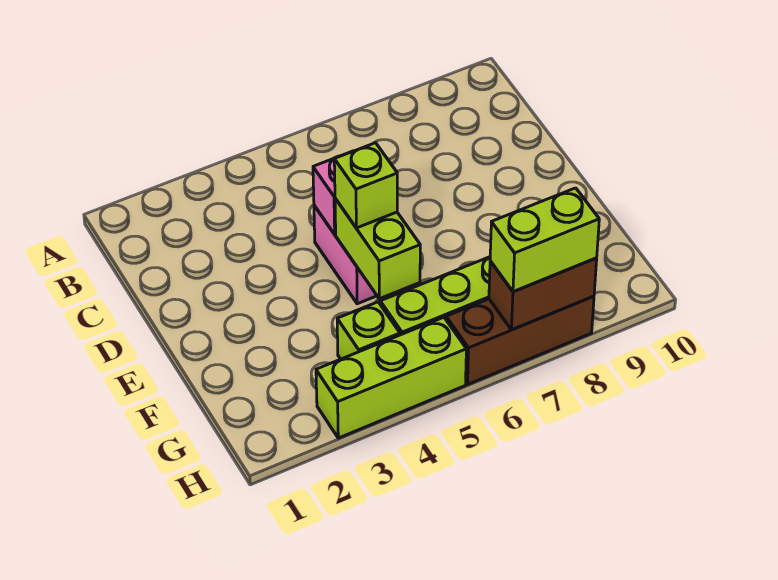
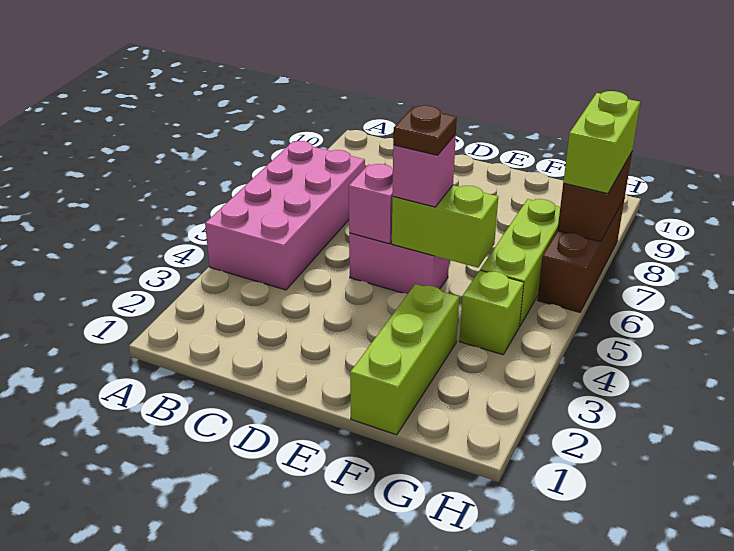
none -> pink brick A4:B7 level 1
lime brick E5 level 3 -> pink brick E5 level 3
none -> brown plate E5 level 4
lime brick H3:H5 level 1 -> lime brick F1:F3 level 1

